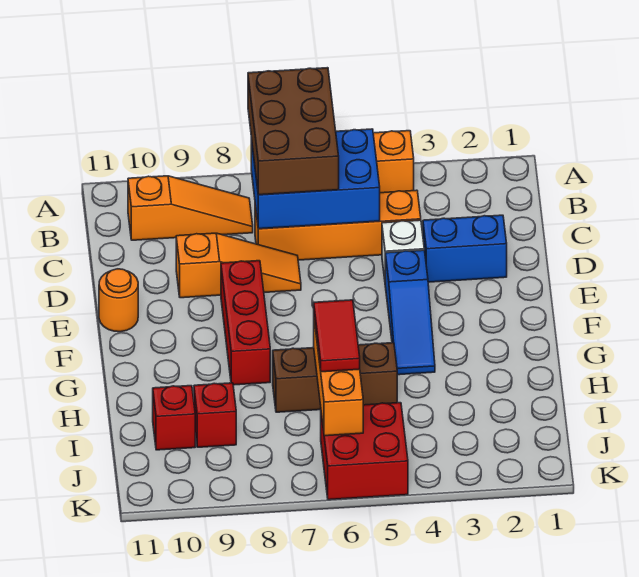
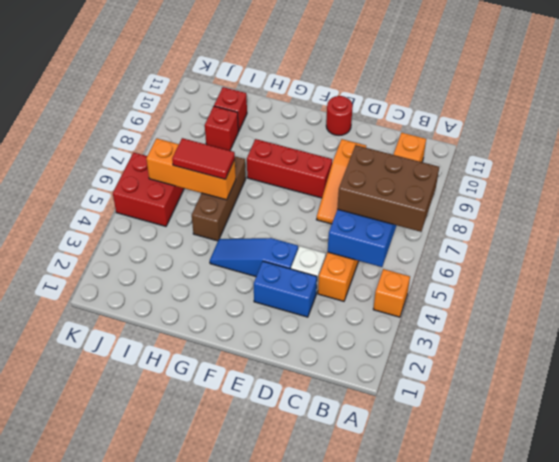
blue brick D2:D3 level 1 -> blue brick D3:E3 level 1
orange round brick E11 level 1 -> red round brick E11 level 1

